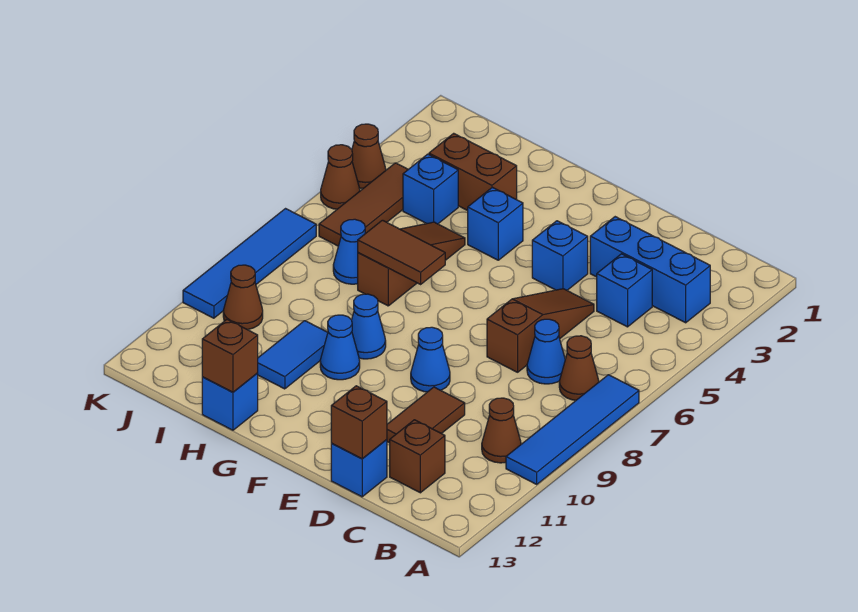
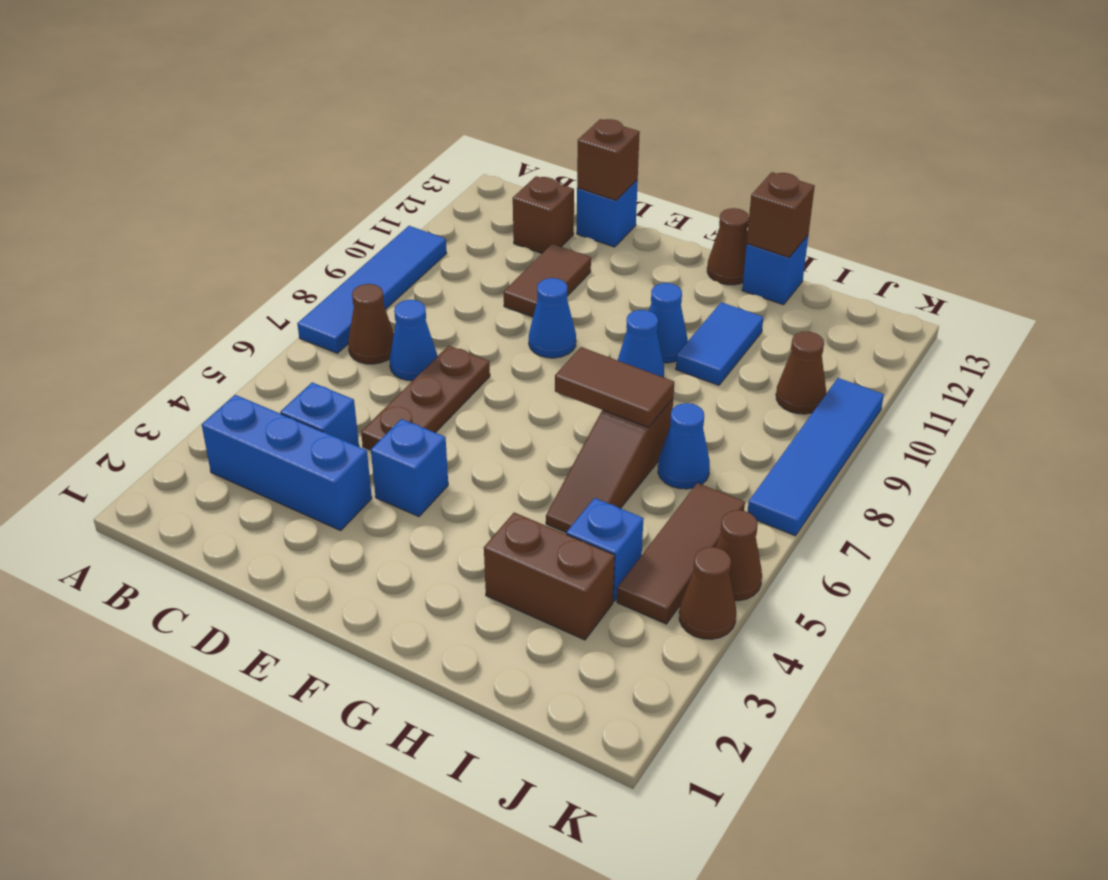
brown cone B10 level 1 -> brown cone G13 level 1
brown slope D5:D7 level 1 top 7 -> brown plate D5:D7 level 1
blue brick G4 level 1 -> none

